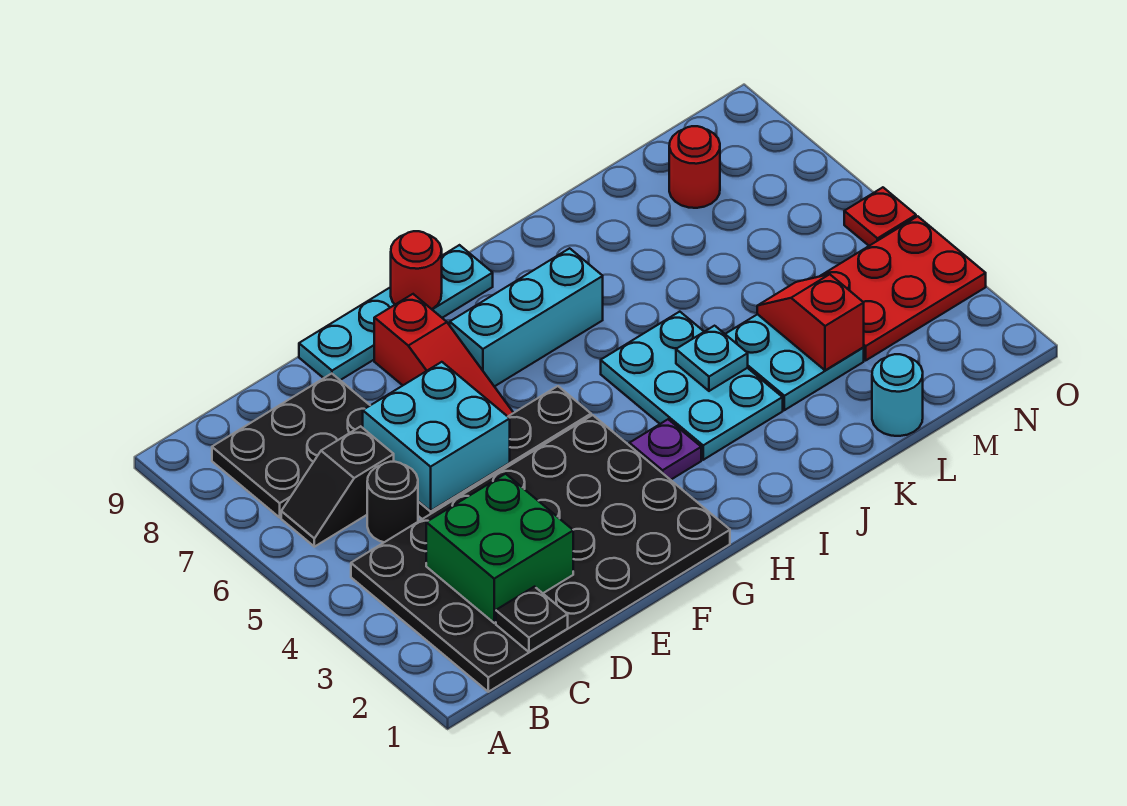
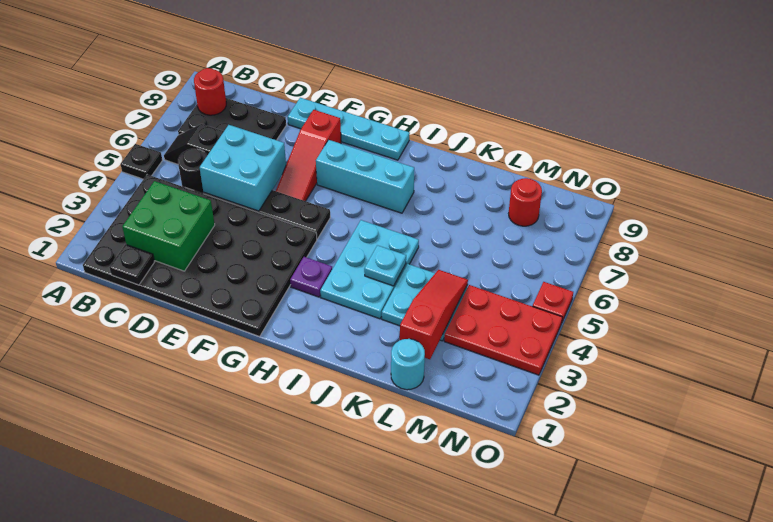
none -> black plate A5 level 1
red round brick G9 level 2 -> red round brick B8 level 2
red slope L3:L4 level 2 top 3 -> red slope L2:L4 level 2 top 2

